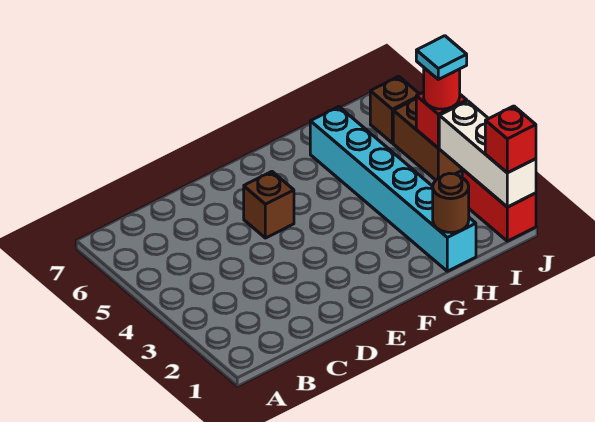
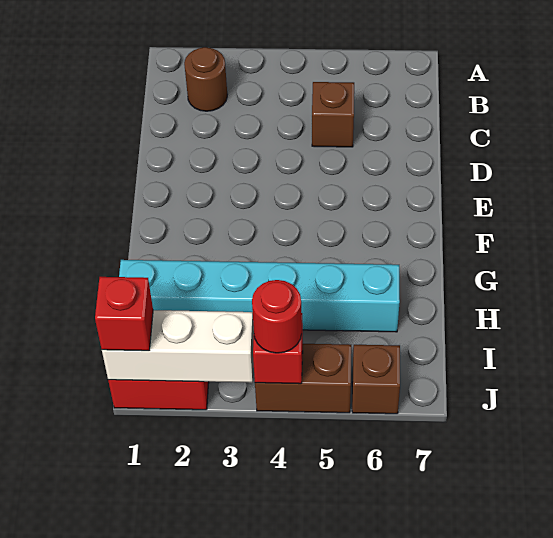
brown brick E5 level 1 -> brown brick C5 level 1
brown round brick H1 level 2 -> brown round brick B2 level 1
cyan tile J4 level 4 -> none

